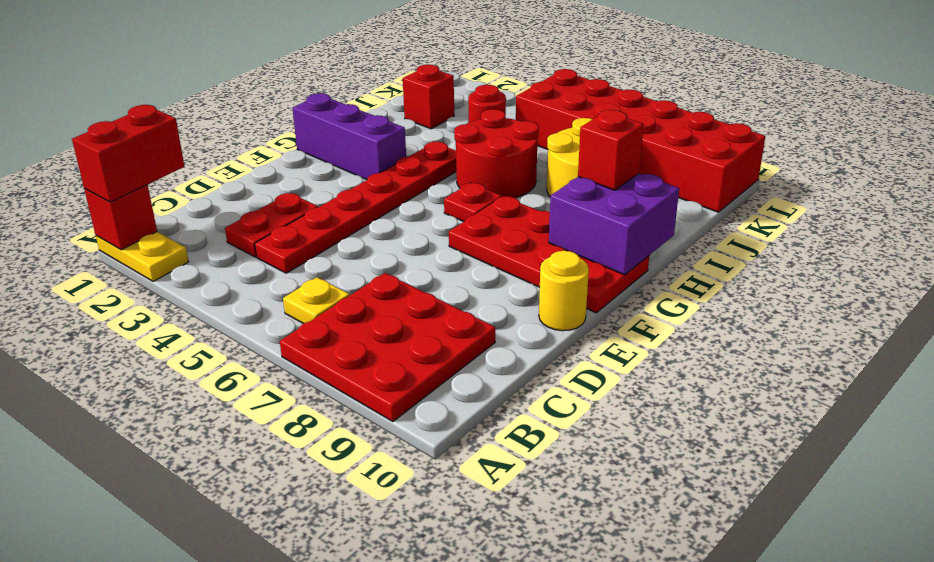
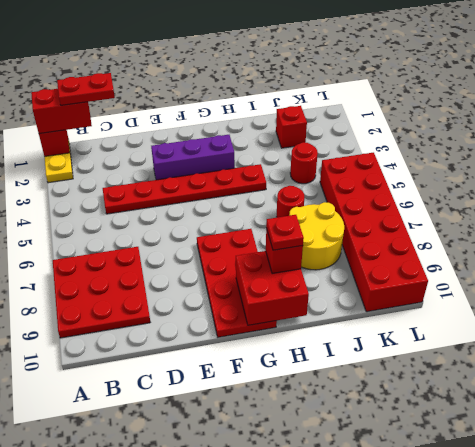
yellow plate B6 level 1 -> none
red plate C3:D3 level 1 -> red plate B1:C1 level 4
yellow round brick E10 level 1 -> none
purple brick G1:G3 level 1 -> purple brick E3:G3 level 1
red plate G6 level 1 -> red plate H9 level 4
purple brick G9:H10 level 2 -> red brick G9:H10 level 2
red round brick H5:I6 level 1 -> red round brick I6 level 1

